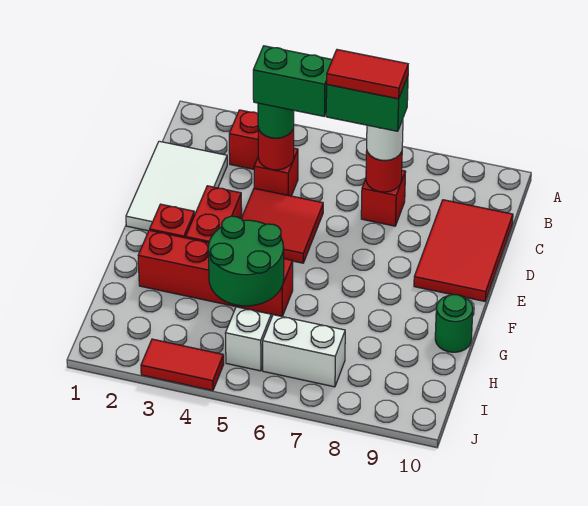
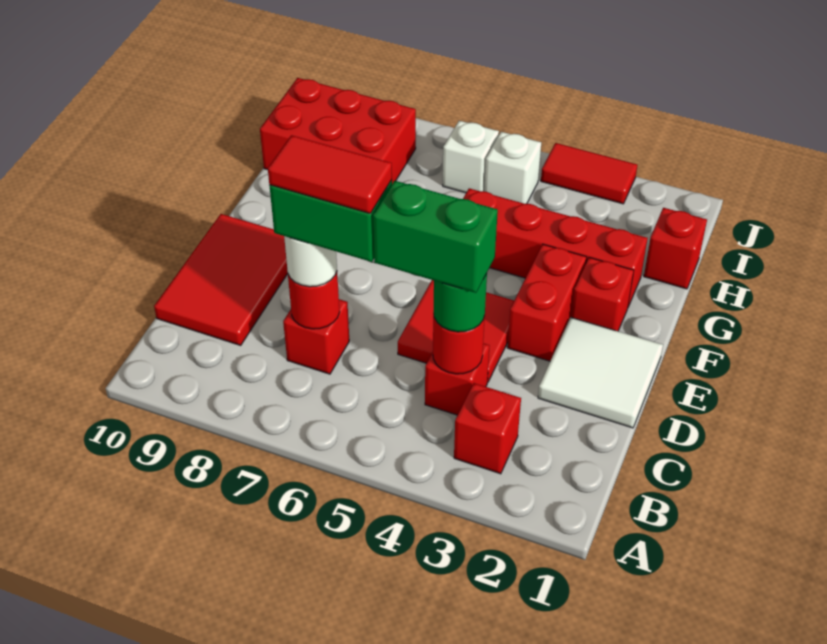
white tile C1:E2 level 1 -> white tile D1:E2 level 1
green round brick G4:H5 level 2 -> none
green round brick G10 level 1 -> none
none -> red brick H1 level 1
none -> red brick H8:I10 level 1
white brick I6:I7 level 1 -> white brick I6 level 1

